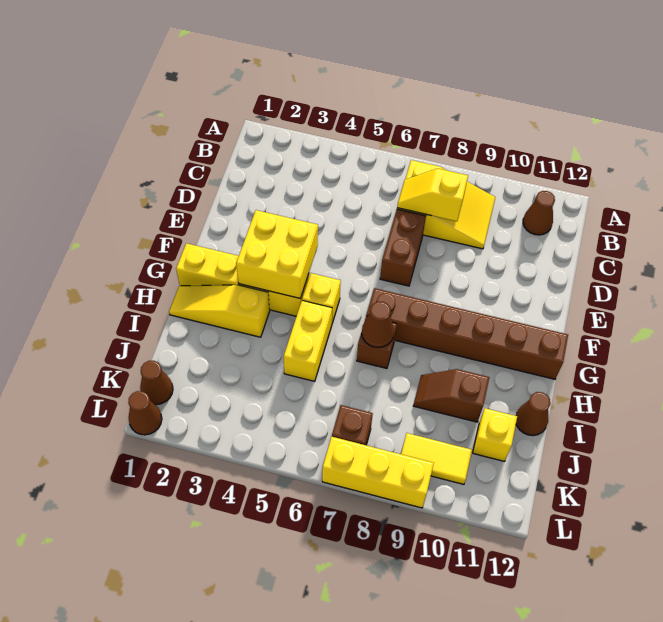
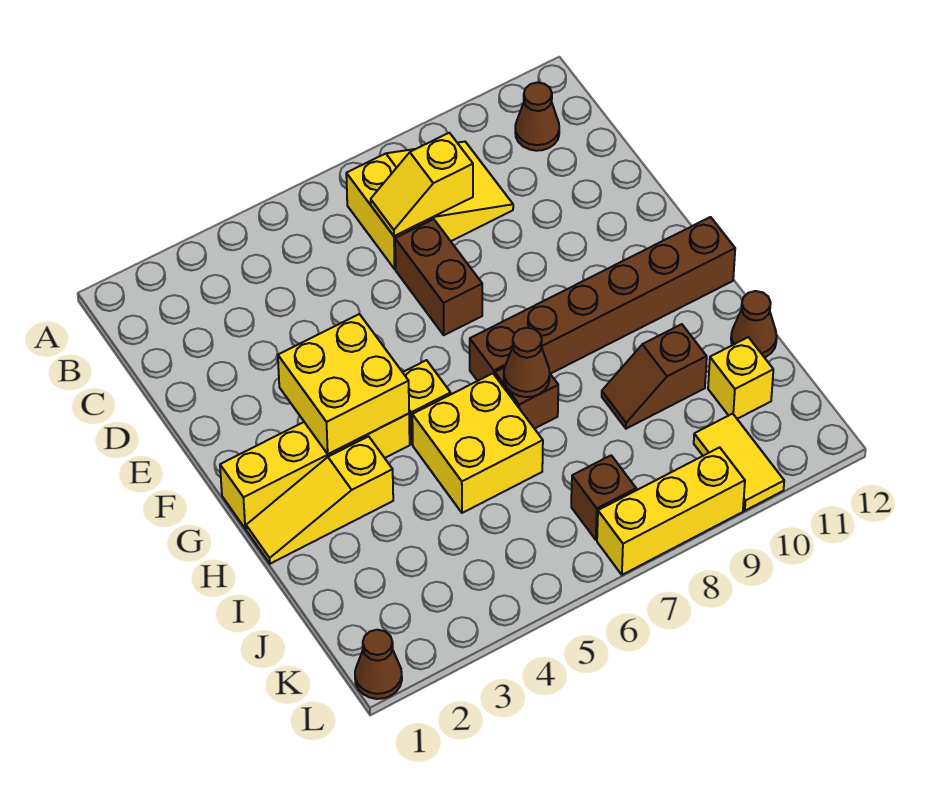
yellow brick H5:I5 level 1 -> yellow brick H5:I6 level 1
brown cone K1 level 1 -> none
yellow tile K9:K10 level 1 -> yellow tile K10:L10 level 1

